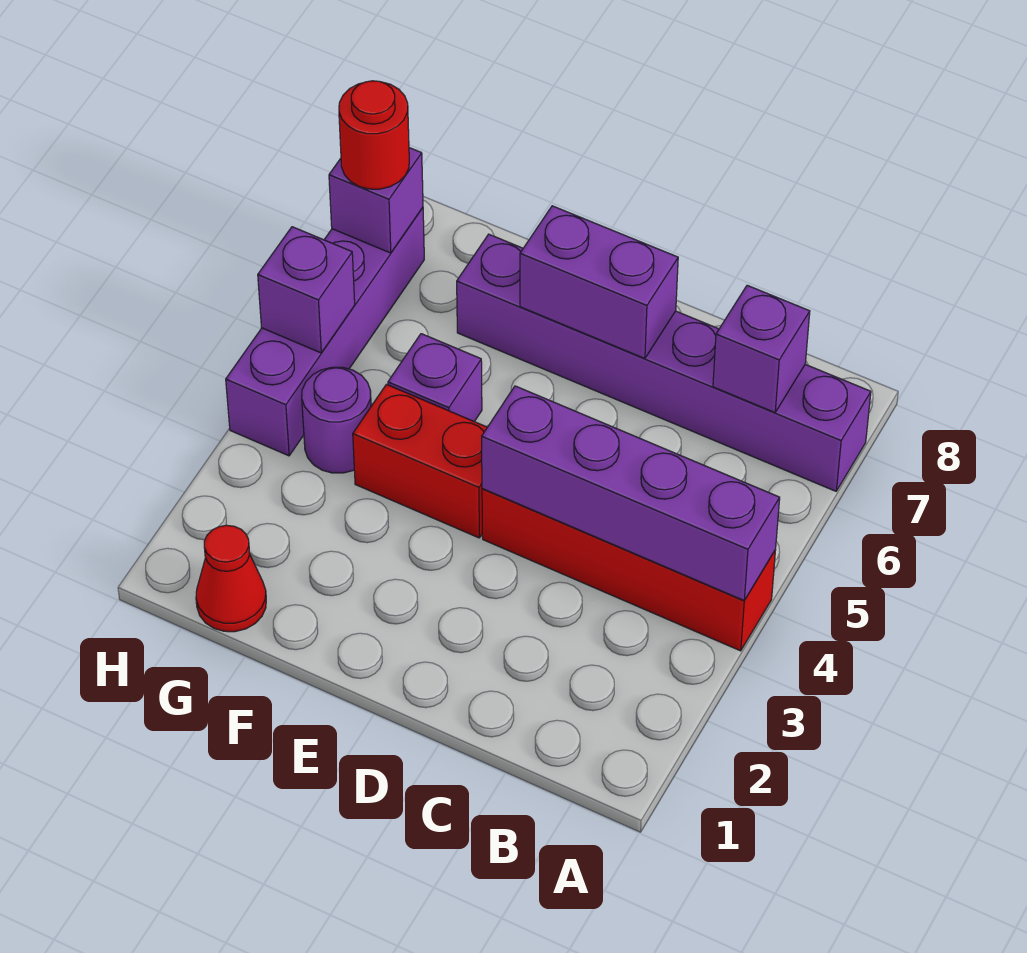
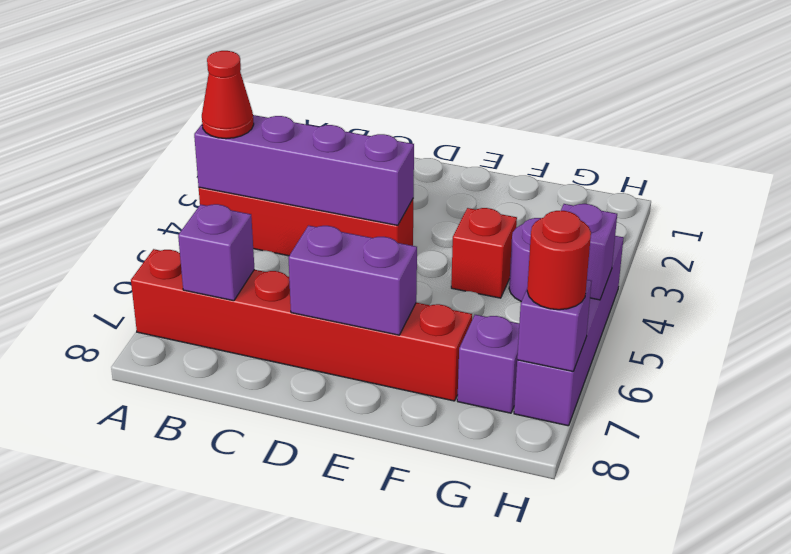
purple brick A7:F7 level 1 -> red brick A7:F7 level 1
red brick E4:F4 level 1 -> red brick F4 level 1
purple brick F5 level 1 -> purple brick G7 level 1
red cone G1 level 1 -> red cone A4 level 3

